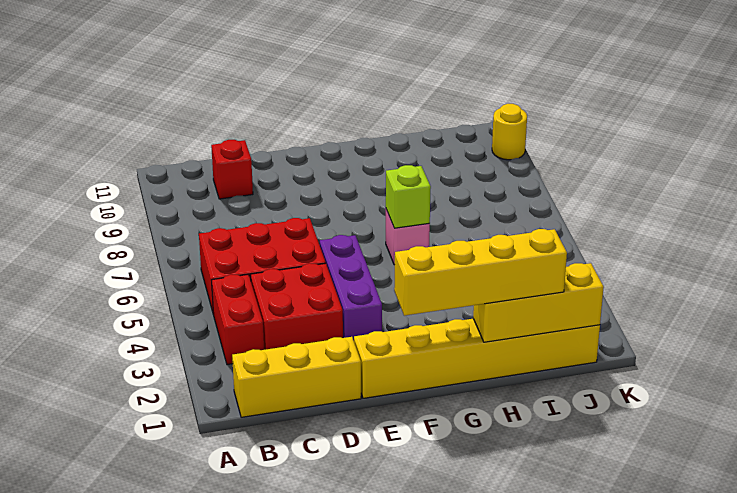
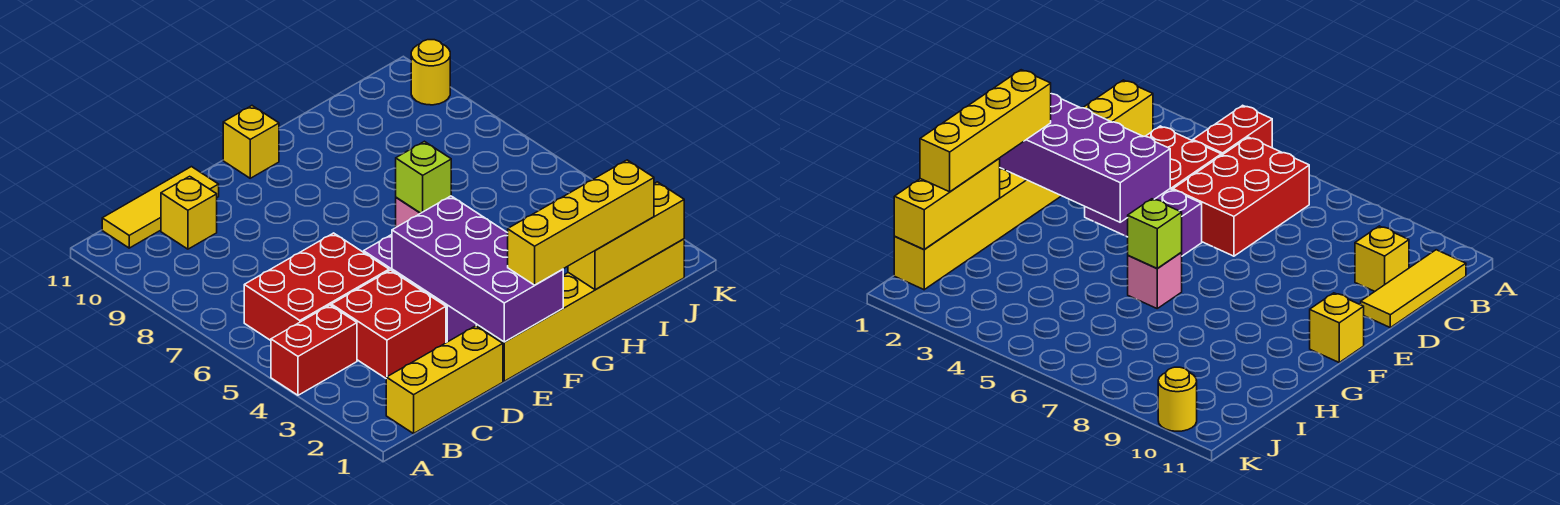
red brick B3:B4 level 1 -> red brick A4:B4 level 1
none -> yellow tile B11:D11 level 1
red brick C10 level 1 -> yellow brick C10 level 1
none -> purple brick E1:F4 level 2
none -> yellow brick F11 level 1

